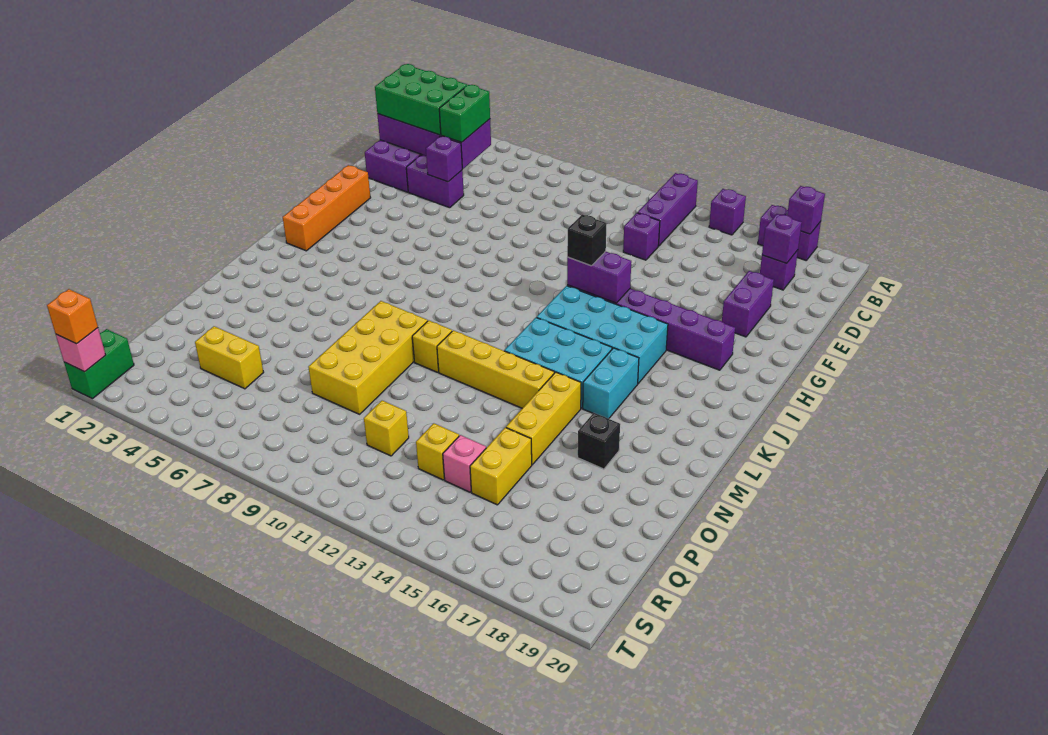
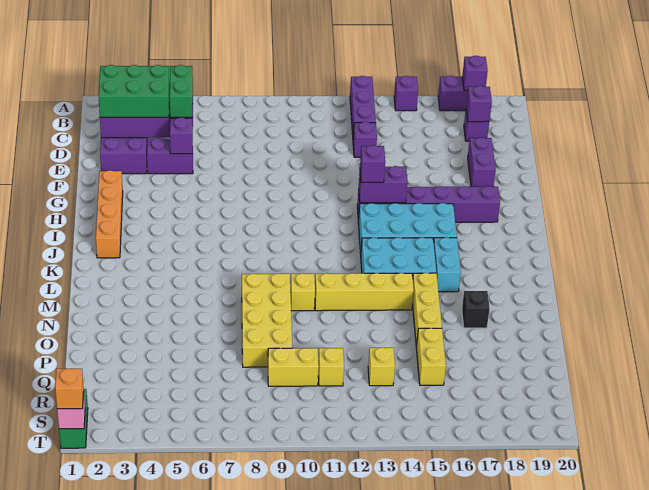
black brick H13 level 3 -> purple brick H13 level 3
yellow brick Q4:Q5 level 1 -> yellow brick Q9:Q10 level 1
pink brick Q14 level 1 -> none

